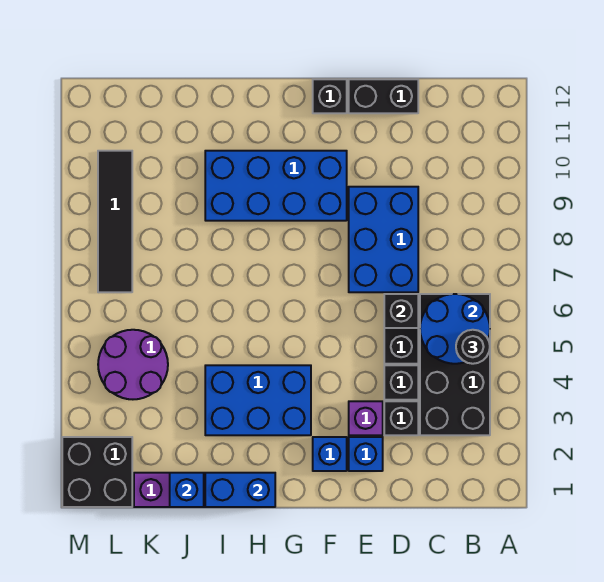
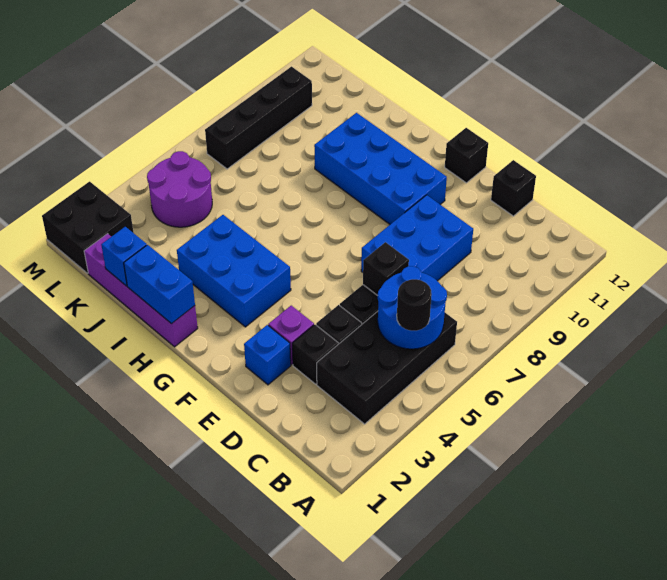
black brick D12:E12 level 1 -> black brick D12 level 1
blue brick F2 level 1 -> none
black tile L7:L10 level 1 -> black brick L7:L10 level 1

